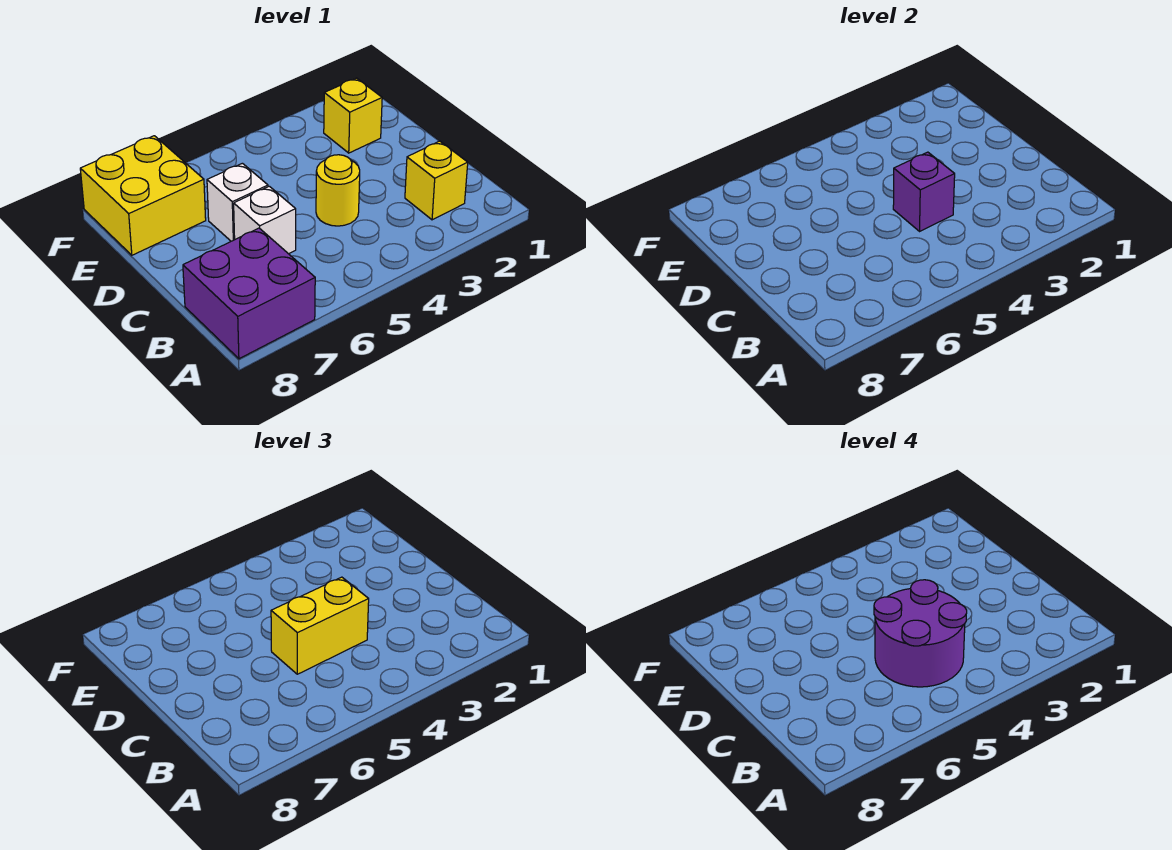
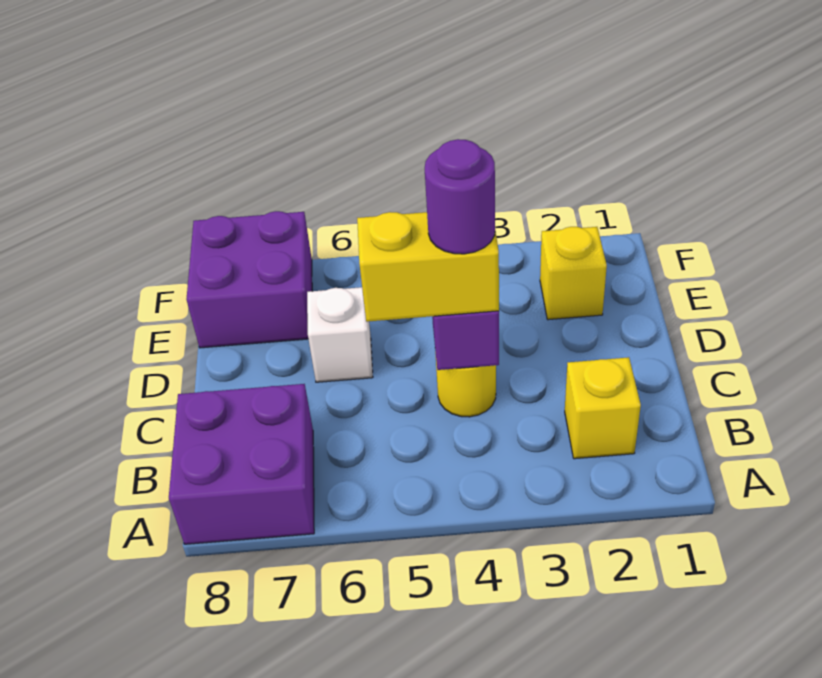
purple round brick B4:C5 level 4 -> purple round brick C4 level 4
white brick C6 level 1 -> none
yellow brick E7:F8 level 1 -> purple brick E7:F8 level 1

